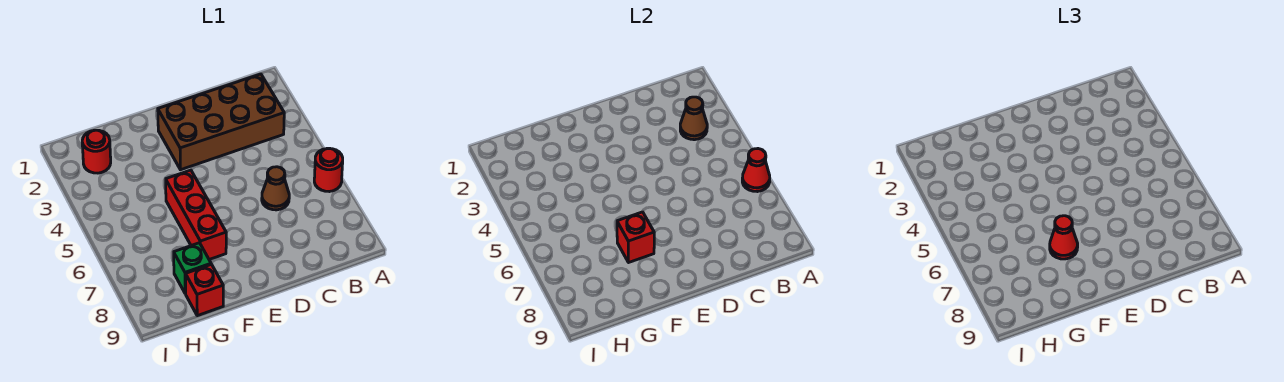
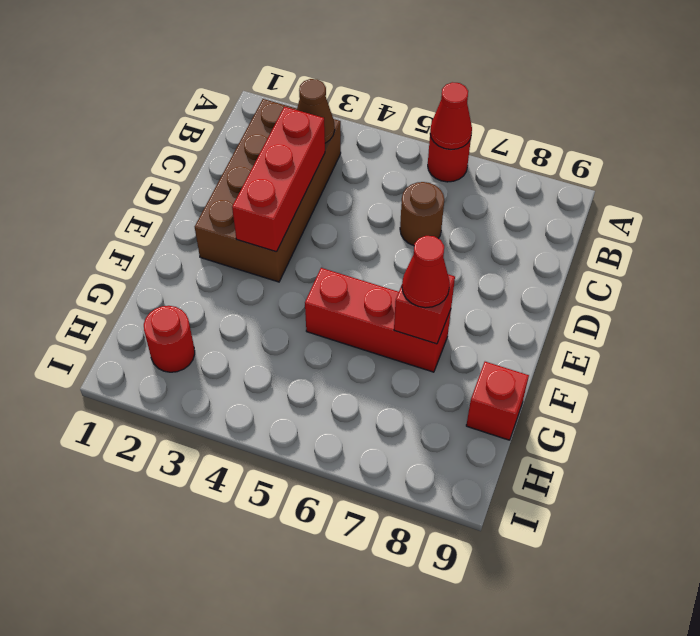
none -> red brick C3:E3 level 2
brown cone C6 level 1 -> brown round brick C6 level 1
green brick G8 level 1 -> none

